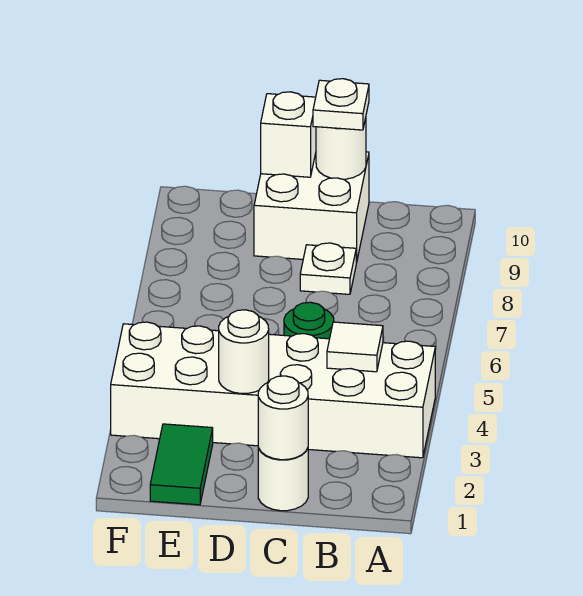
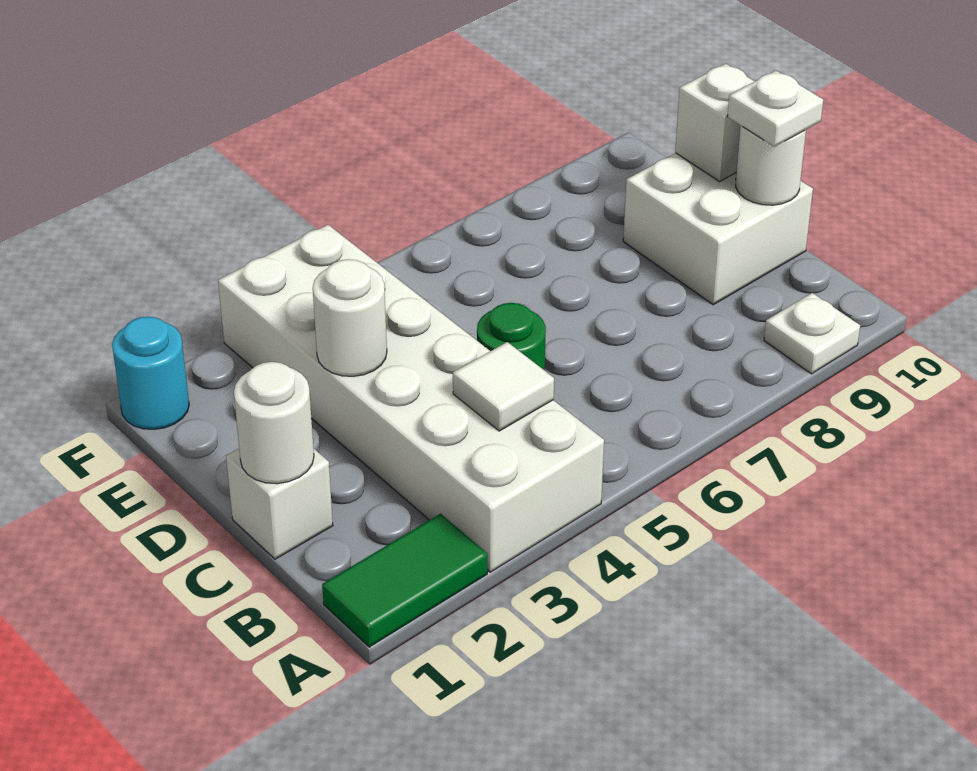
white round brick C1 level 1 -> white brick C1 level 1
white plate C8 level 1 -> white plate A9 level 1
green tile E1:E2 level 1 -> green tile A1:A2 level 1
none -> cyan round brick F1 level 1

